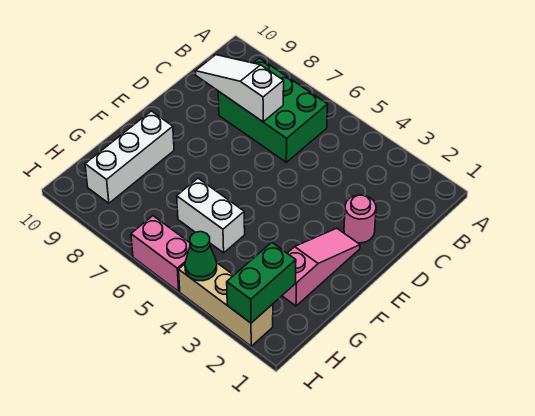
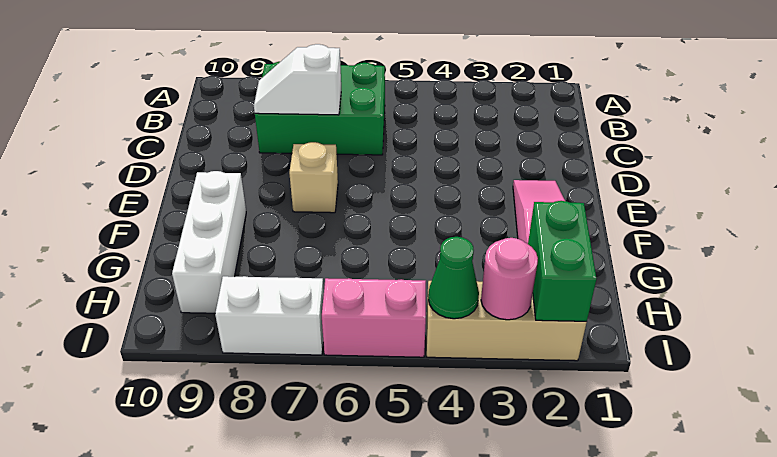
white slope C7:C9 level 2 top 7 -> white slope C7:C8 level 2 top 7
pink round brick D2 level 1 -> pink round brick I3 level 2
none -> tan brick E7 level 1
white brick G5:G6 level 1 -> white brick I7:I8 level 1

